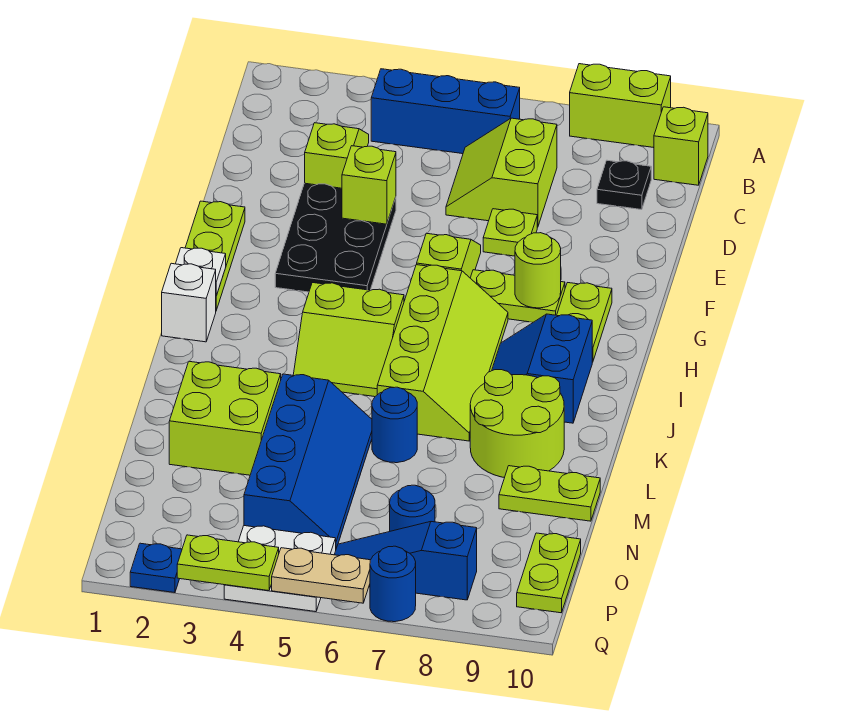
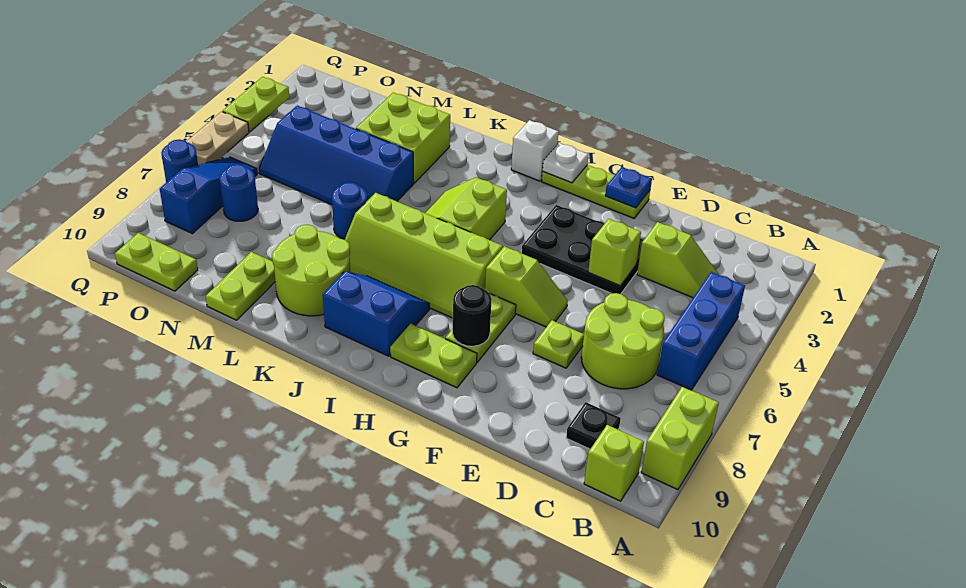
lime slope C6:D7 level 1 top 7 -> lime round brick C6:D7 level 1
lime round brick G8 level 2 -> black round brick G8 level 2
blue plate Q2 level 1 -> blue plate F1 level 2

